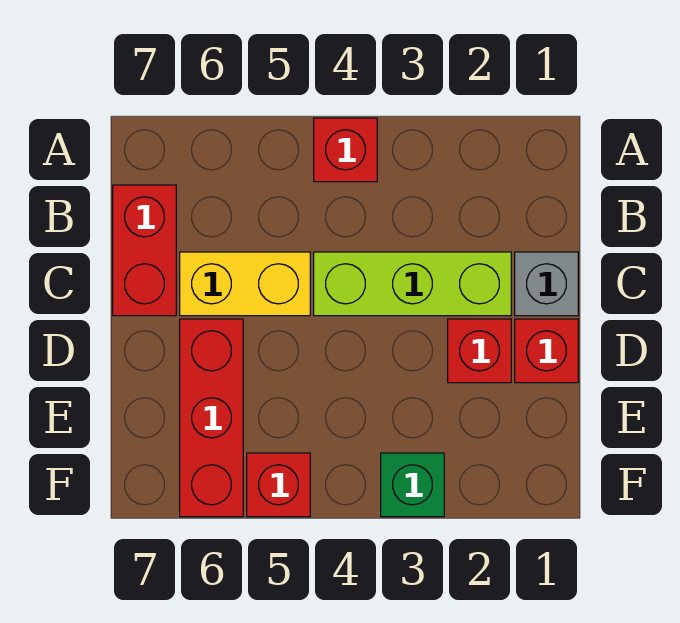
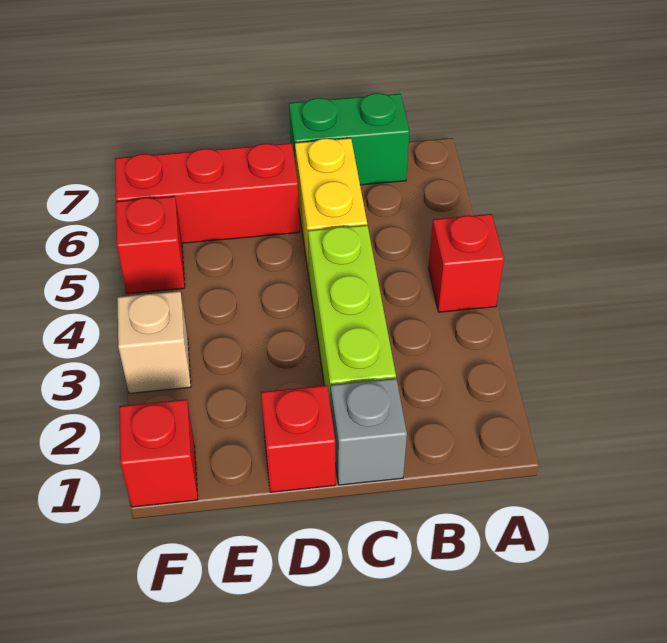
red brick B7:C7 level 1 -> green brick B7:C7 level 1
red brick D2 level 1 -> red brick F1 level 1
green brick F3 level 1 -> tan brick F3 level 1

